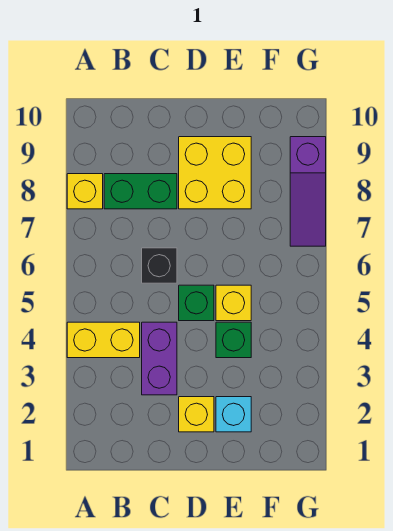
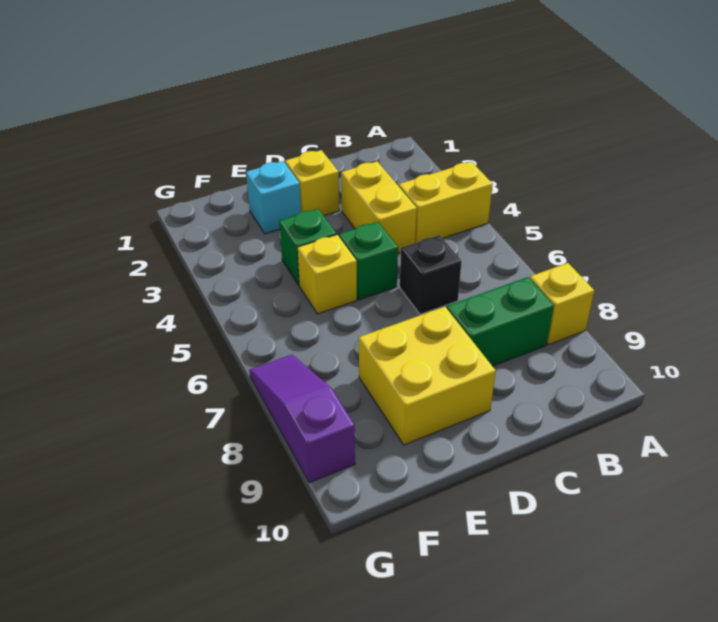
purple brick C3:C4 level 1 -> yellow brick C3:C4 level 1

